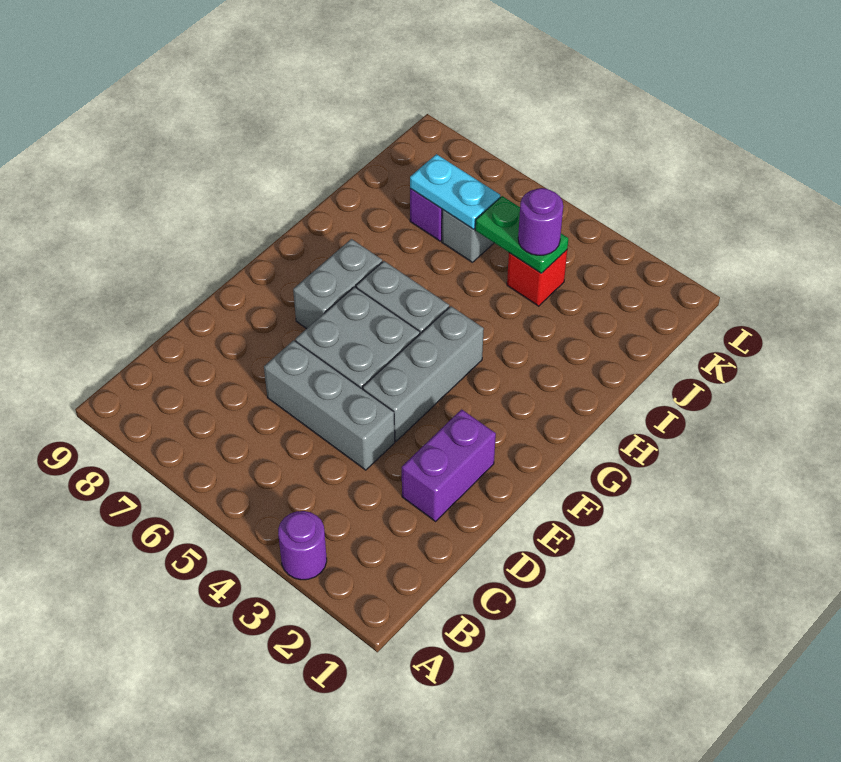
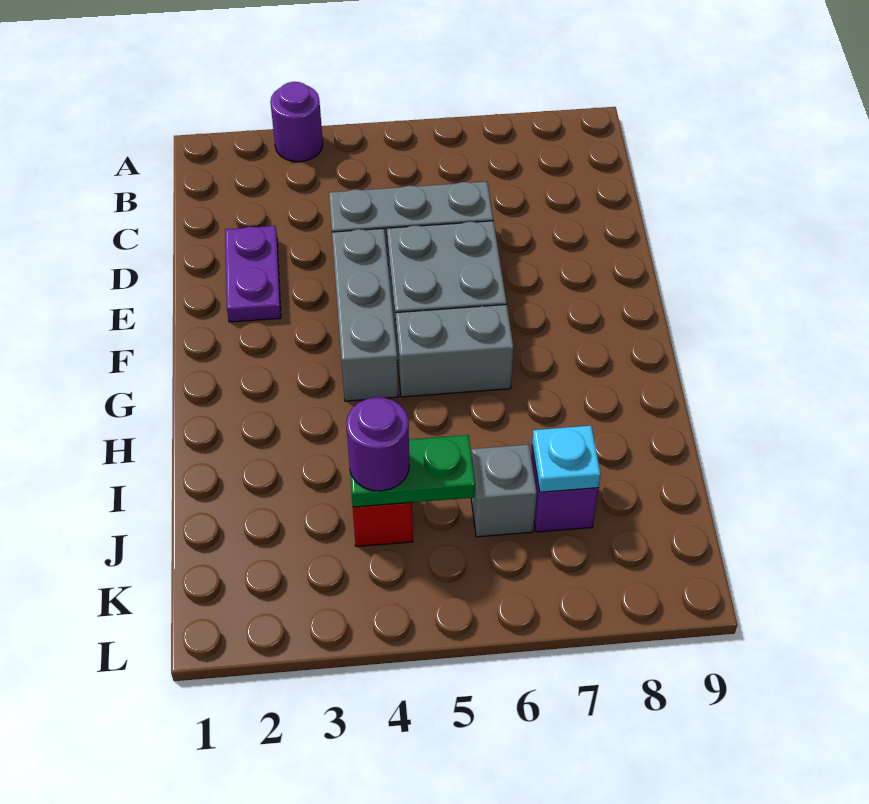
purple brick D2:E2 level 1 -> purple plate D2:E2 level 1
grey brick F7:G7 level 1 -> none
cyan plate J6:J7 level 2 -> cyan plate J7 level 2

